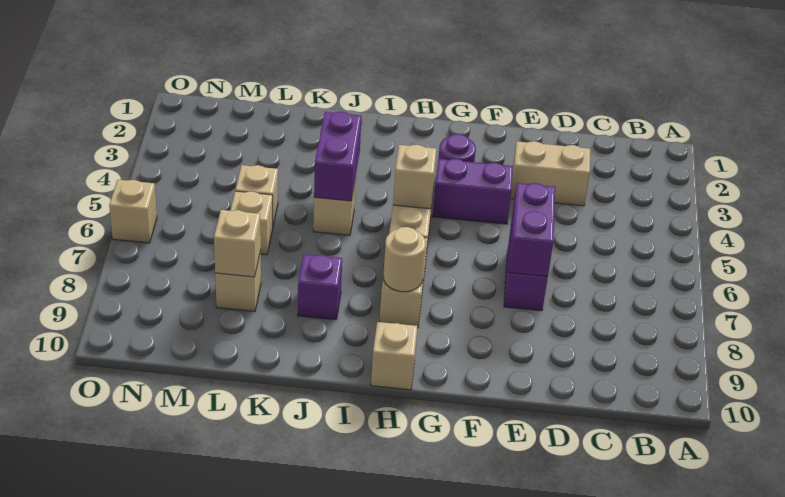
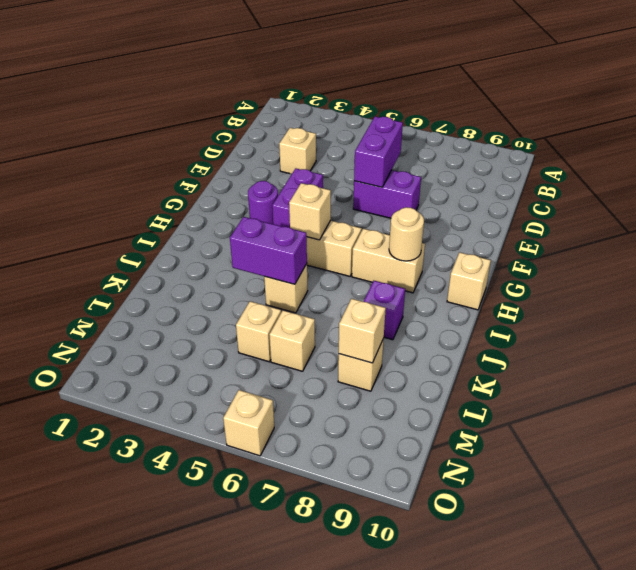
tan brick D3:E3 level 1 -> tan brick D3 level 1
purple brick E6:E7 level 2 -> purple brick D6:E6 level 2

